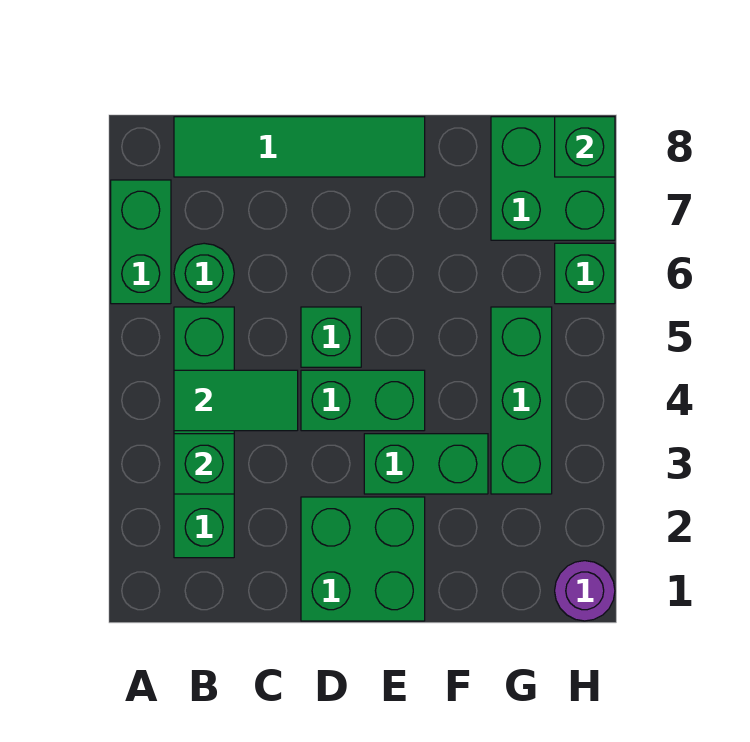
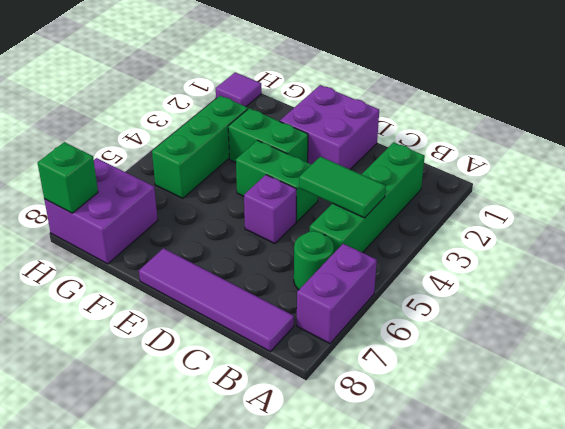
green brick A6:A7 level 1 -> purple brick A6:A7 level 1
green brick B3 level 2 -> none
green tile B8:E8 level 1 -> purple tile B8:E8 level 1
green brick D1:E2 level 1 -> purple brick D1:E2 level 1
green brick D5 level 1 -> purple brick D5 level 1
green brick G7:H8 level 1 -> purple brick G7:H8 level 1
purple round brick H1 level 1 -> purple tile H1 level 1
green brick H6 level 1 -> none

